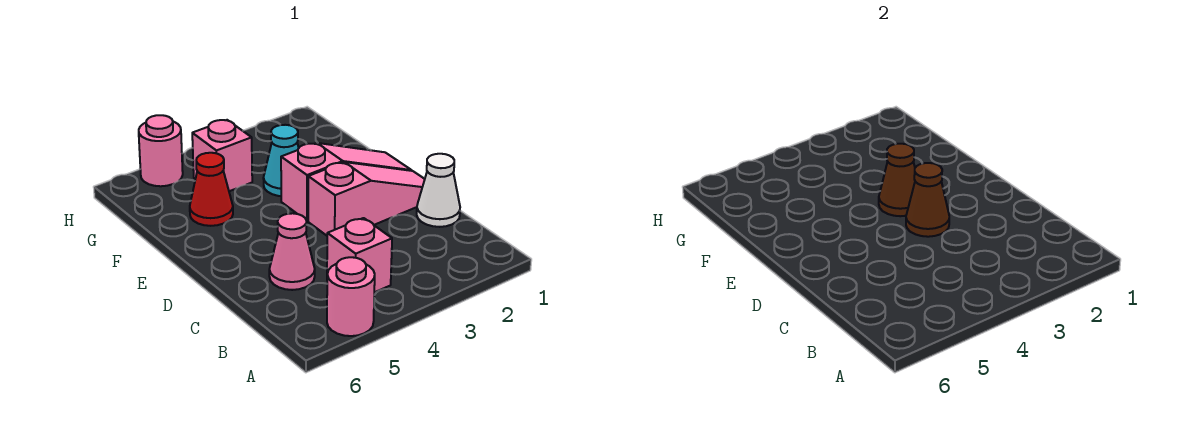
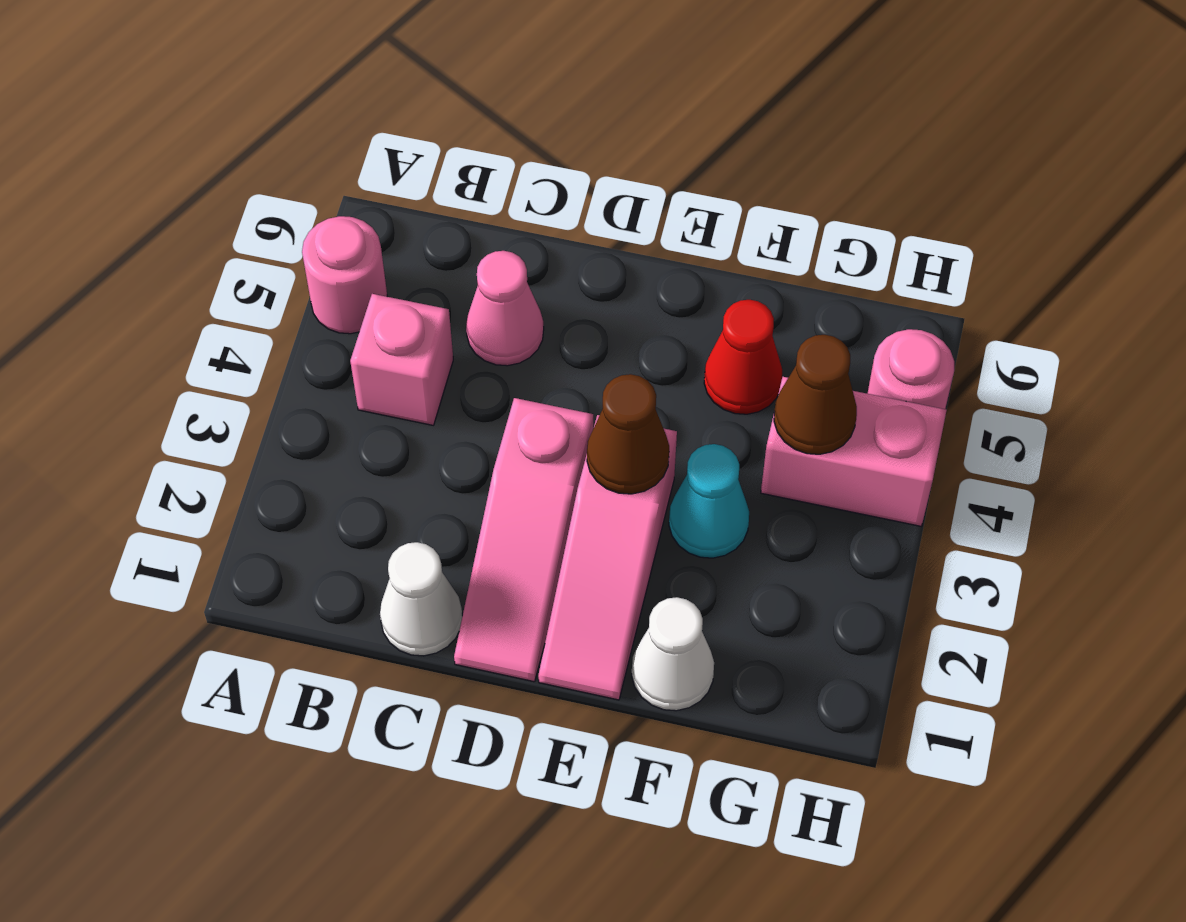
brown cone D3 level 2 -> brown cone G4 level 2
none -> white cone F1 level 1
pink brick G4 level 1 -> pink brick G4:H4 level 1

